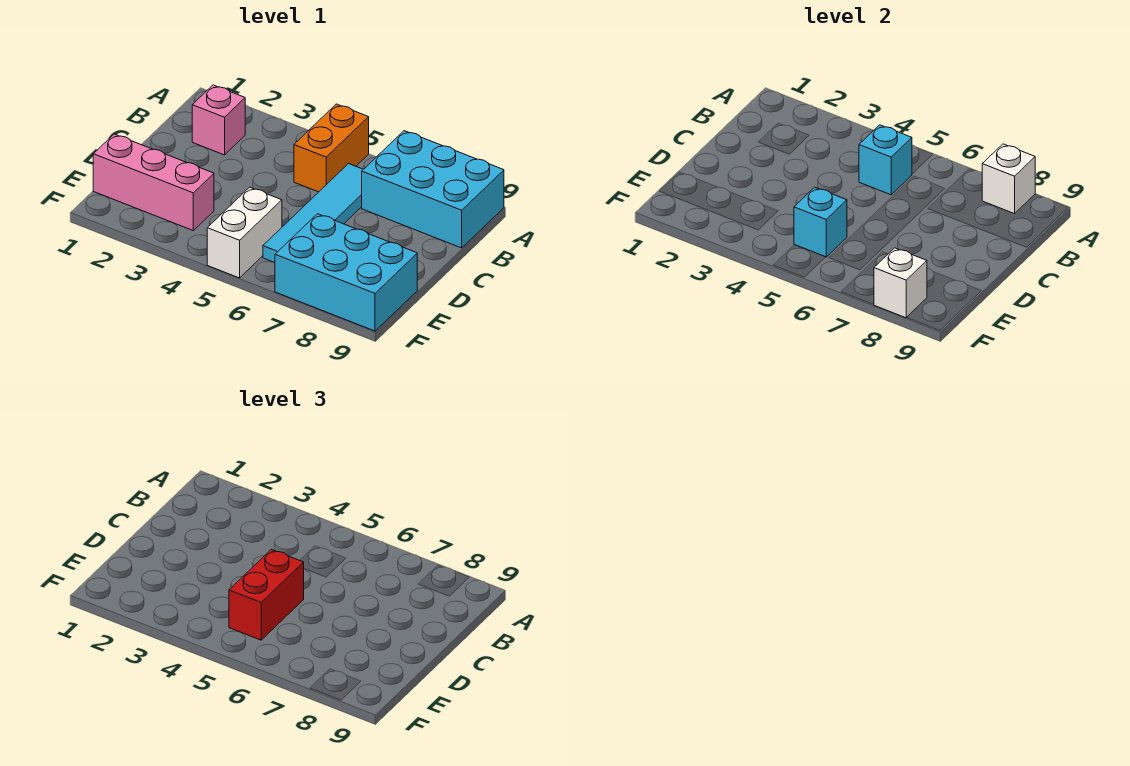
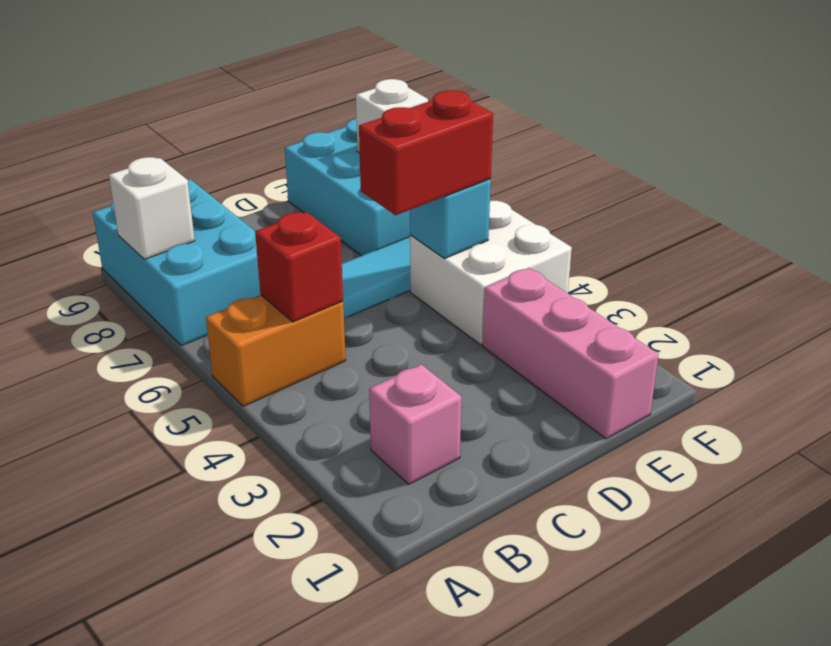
cyan brick B5 level 2 -> red brick B5 level 2
white brick E5:F5 level 1 -> white brick E4:F5 level 1

